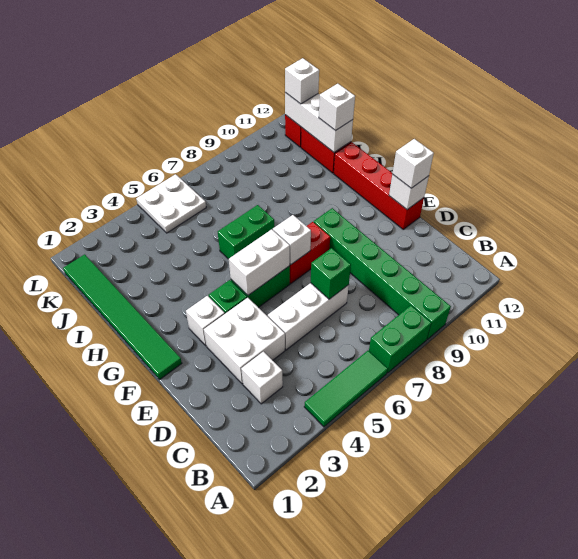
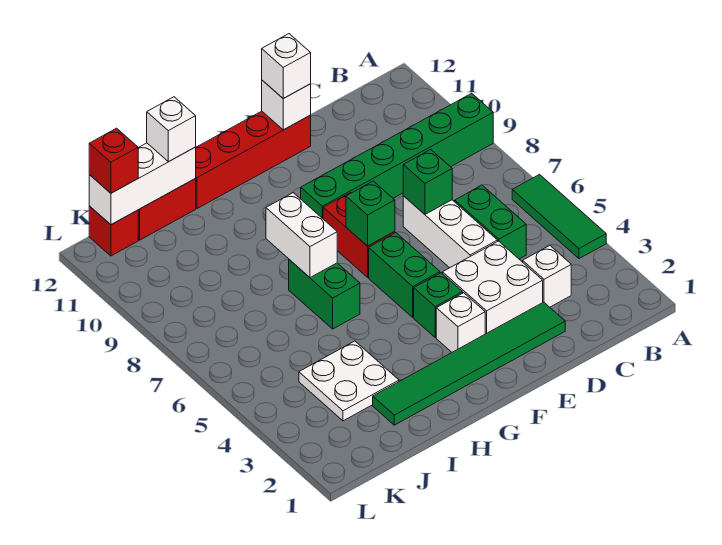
green brick A7:A8 level 1 -> green brick C5:C6 level 1
green tile F1:K1 level 1 -> green tile D2:I2 level 1
white brick F5:F6 level 2 -> white brick H7:H8 level 2
white brick F7 level 2 -> green brick F7 level 2
white plate K5:L6 level 1 -> white plate I3:J4 level 1
white brick K12 level 3 -> red brick K12 level 3

